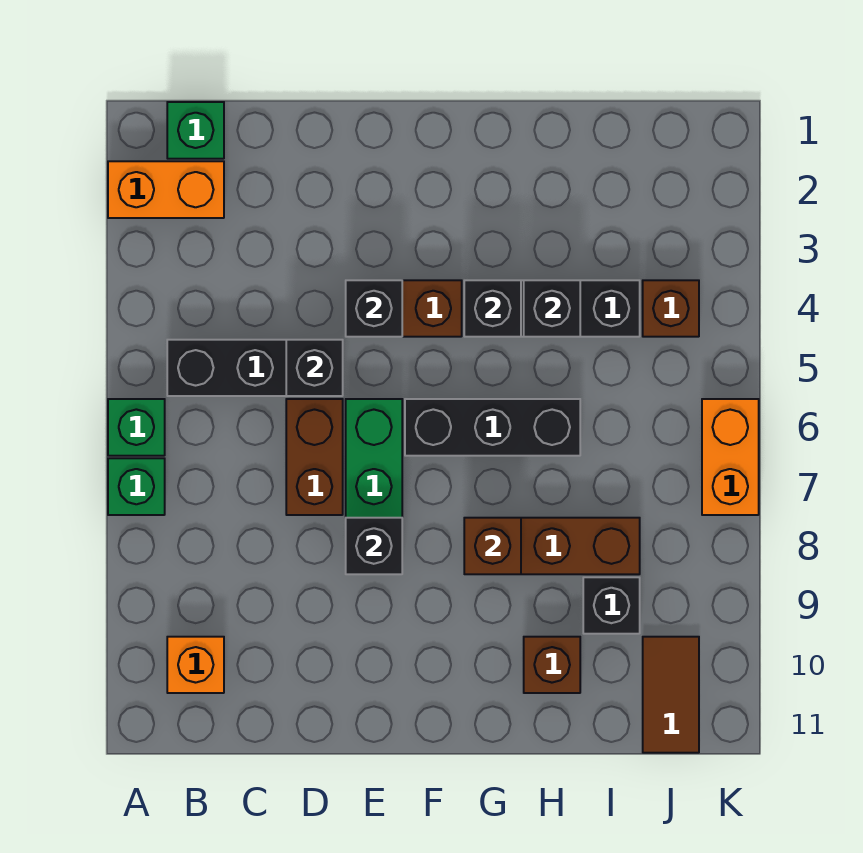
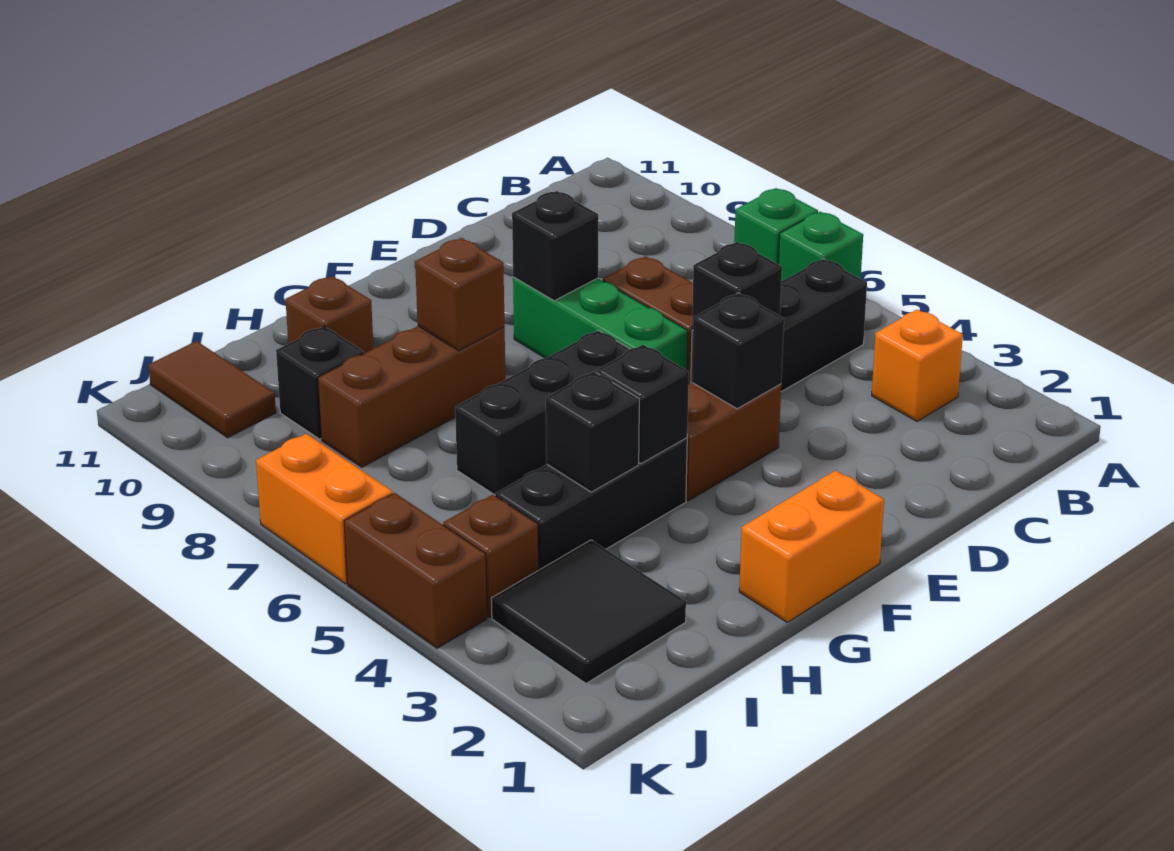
orange brick A2:B2 level 1 -> orange brick F1:G1 level 1
green brick B1 level 1 -> none
orange brick B10 level 1 -> orange brick B3 level 1
none -> black tile I2:J3 level 1
none -> brown brick K4:K5 level 1

